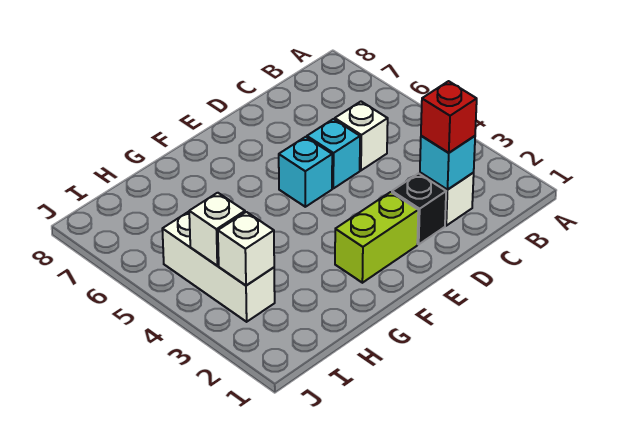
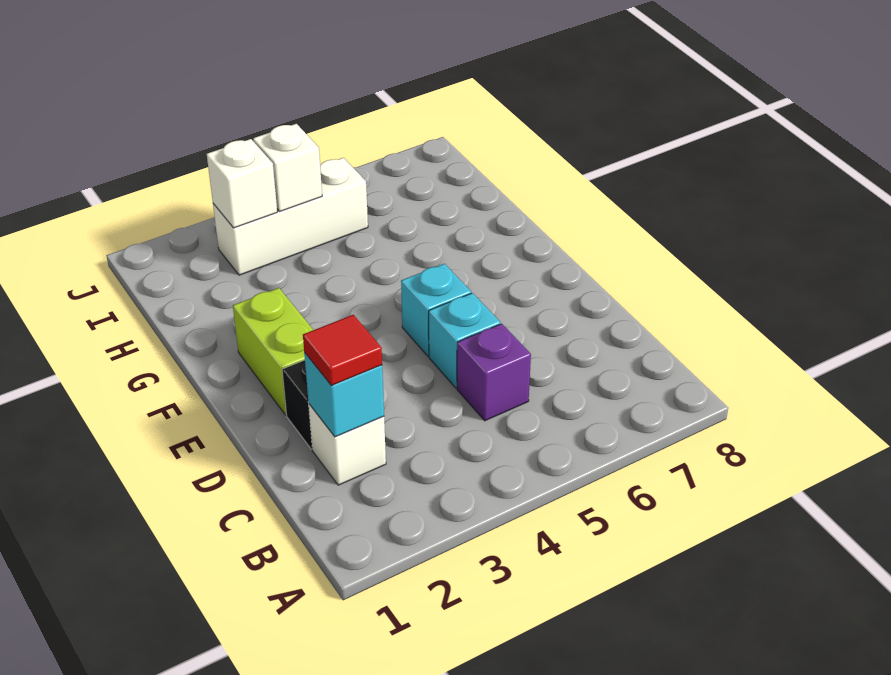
red brick C2 level 3 -> red tile C2 level 3
white brick C5 level 1 -> purple brick C5 level 1

